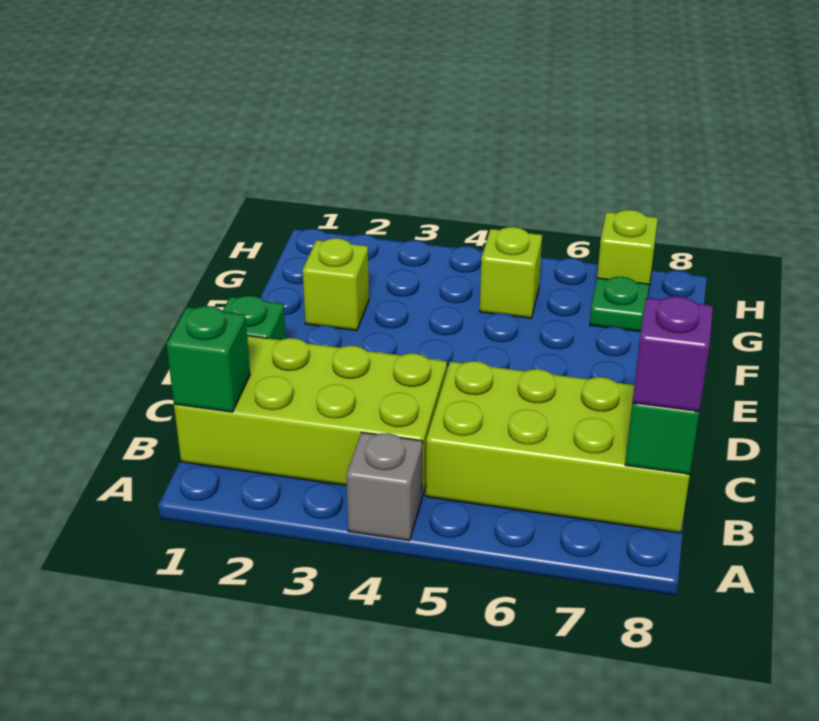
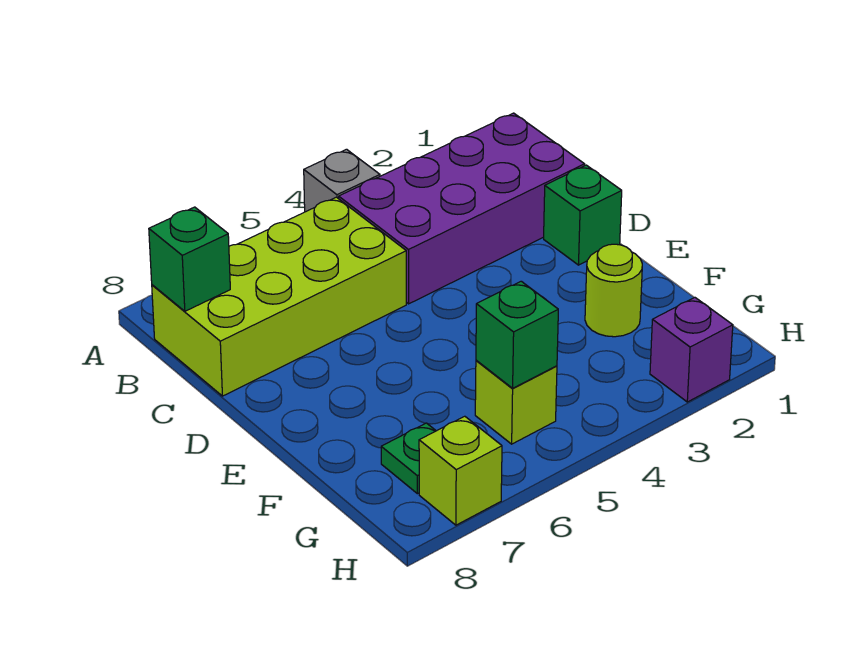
lime brick B1:C4 level 1 -> purple brick B1:C4 level 1
green brick B1 level 2 -> green brick G5 level 2
purple brick B8 level 3 -> purple brick H2 level 1
lime brick F2 level 1 -> lime round brick F2 level 1

